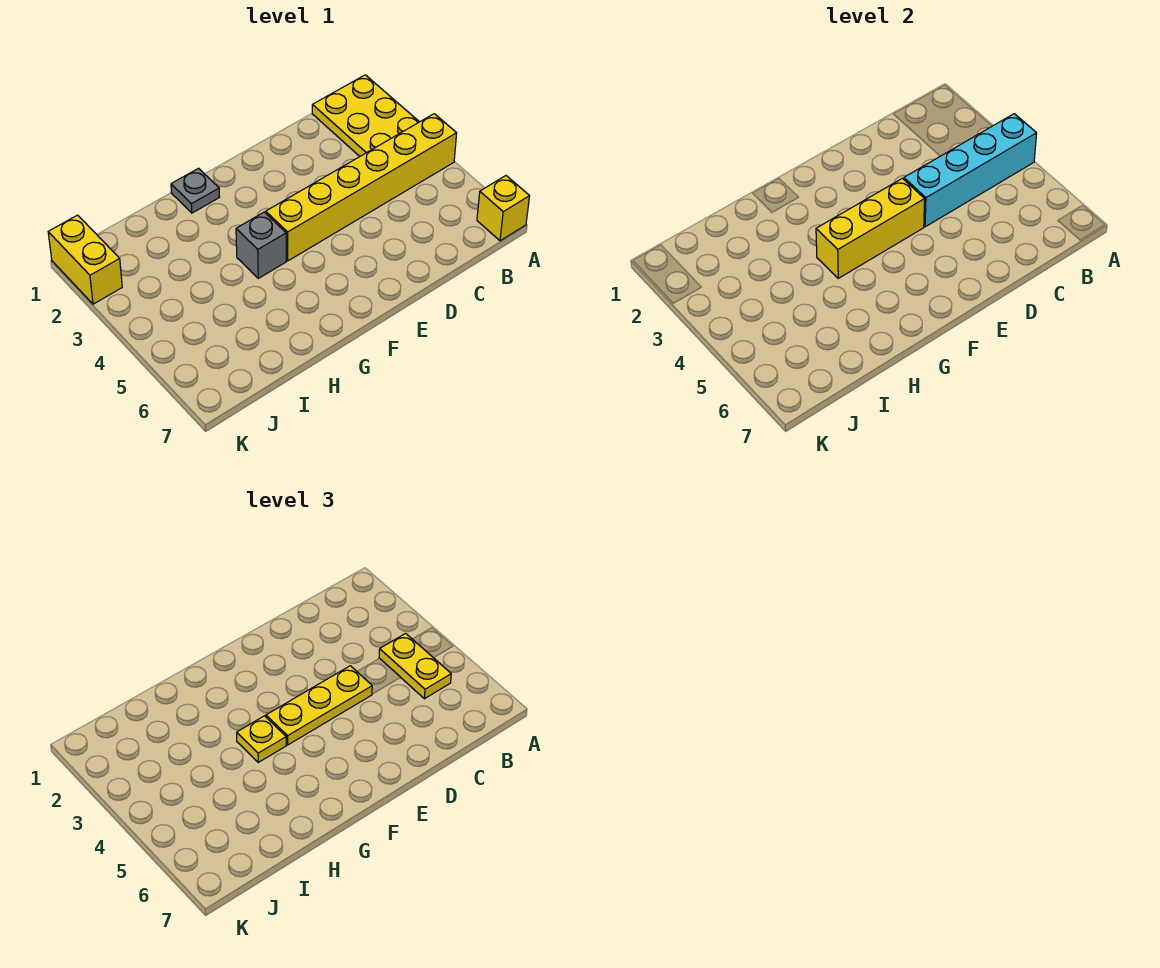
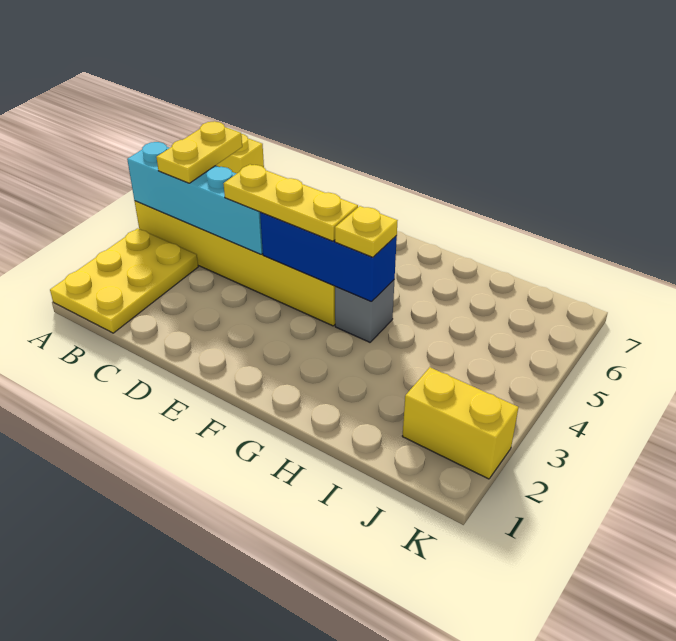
yellow brick E4:G4 level 2 -> blue brick E4:G4 level 2
grey plate G1 level 1 -> none
yellow brick K1:K2 level 1 -> yellow brick J2:K2 level 1

